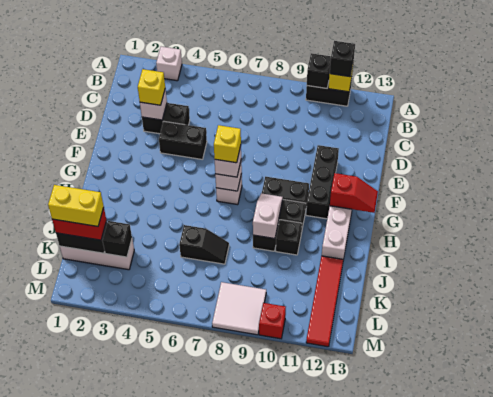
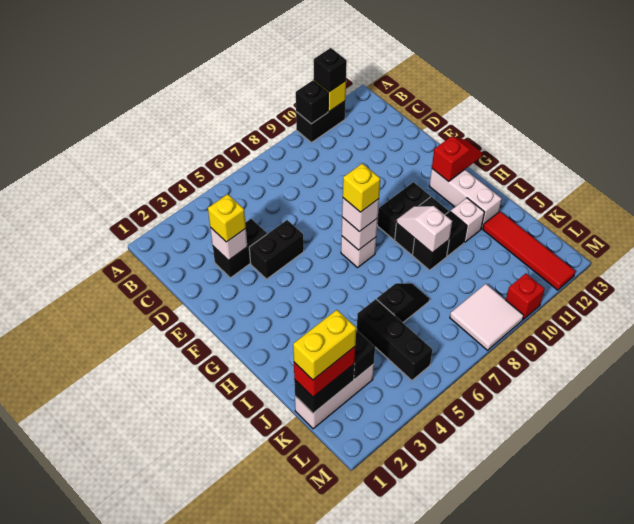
white brick A3 level 1 -> white brick I11 level 1
black brick E11:G11 level 1 -> black brick J5:L5 level 1

